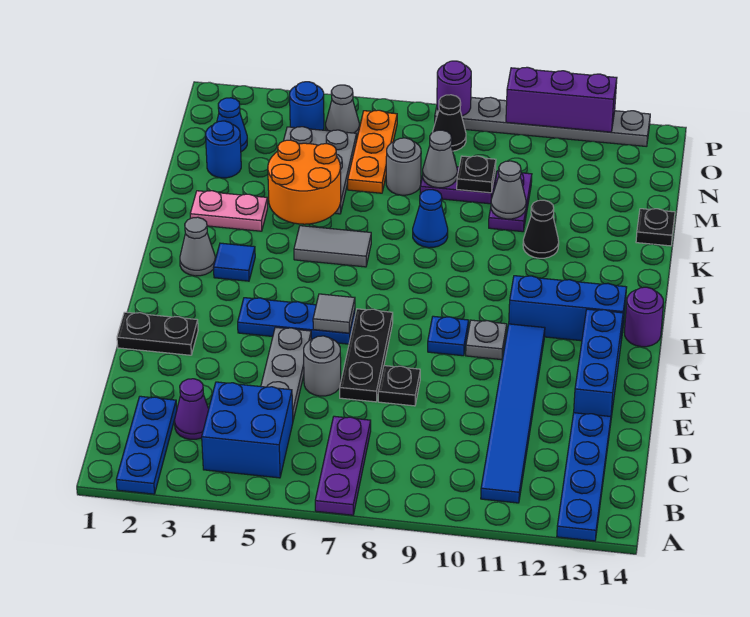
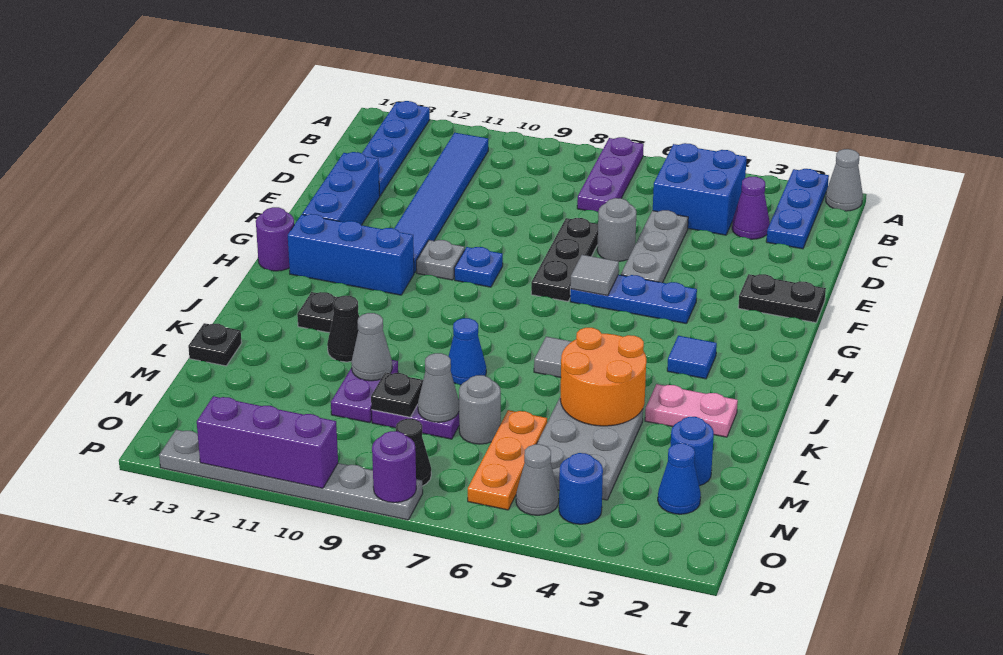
black plate E8 level 1 -> black plate J12 level 1
grey cone I2 level 1 -> grey cone A1 level 1

